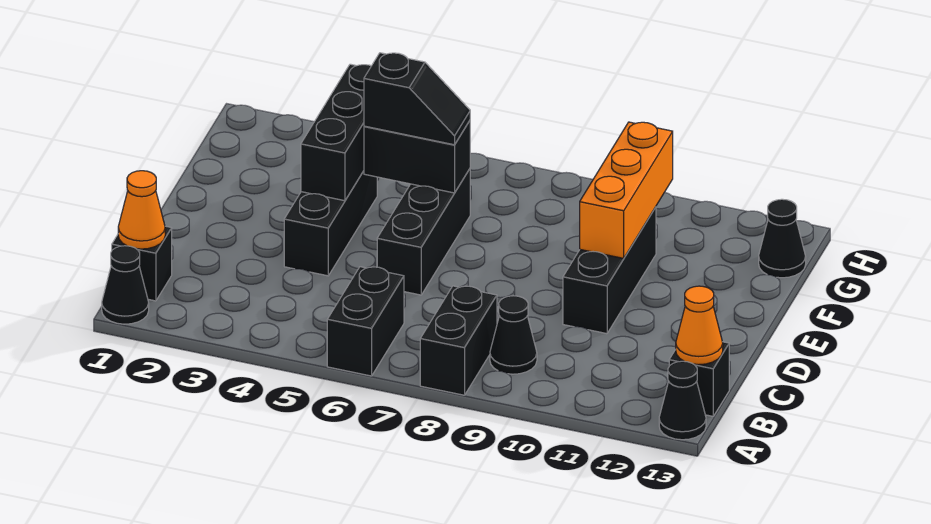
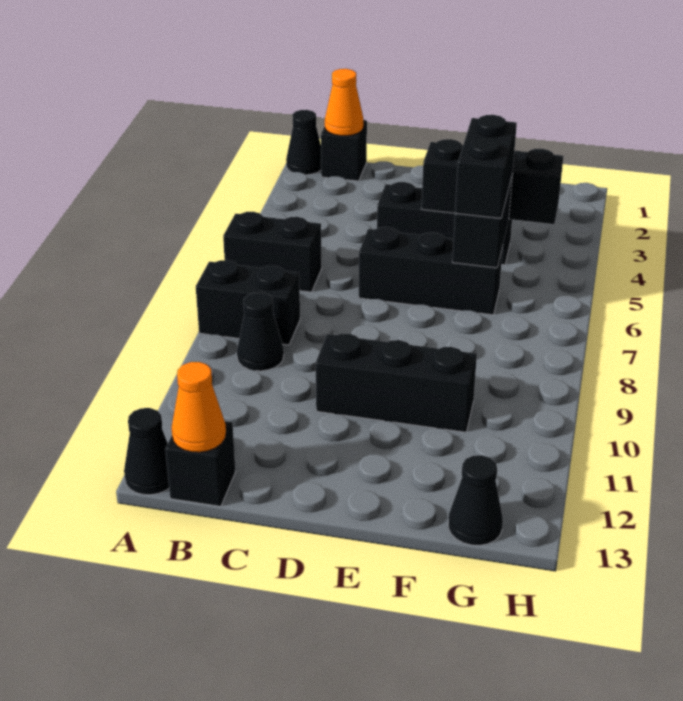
orange brick E10:G10 level 2 -> none
black slope F5:F6 level 3 top 5 -> black brick F5:F6 level 3

